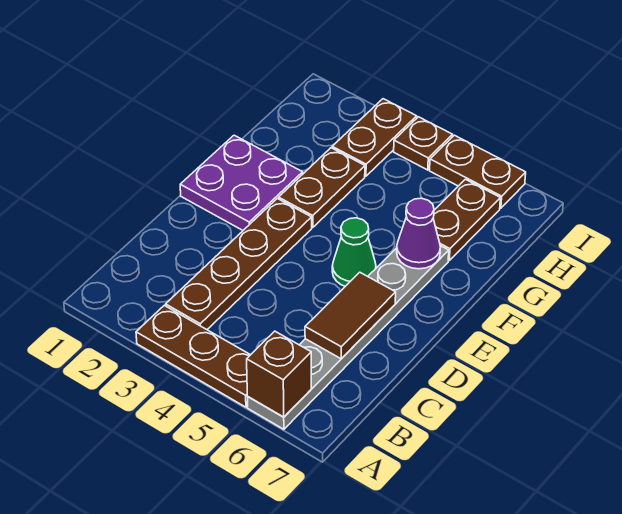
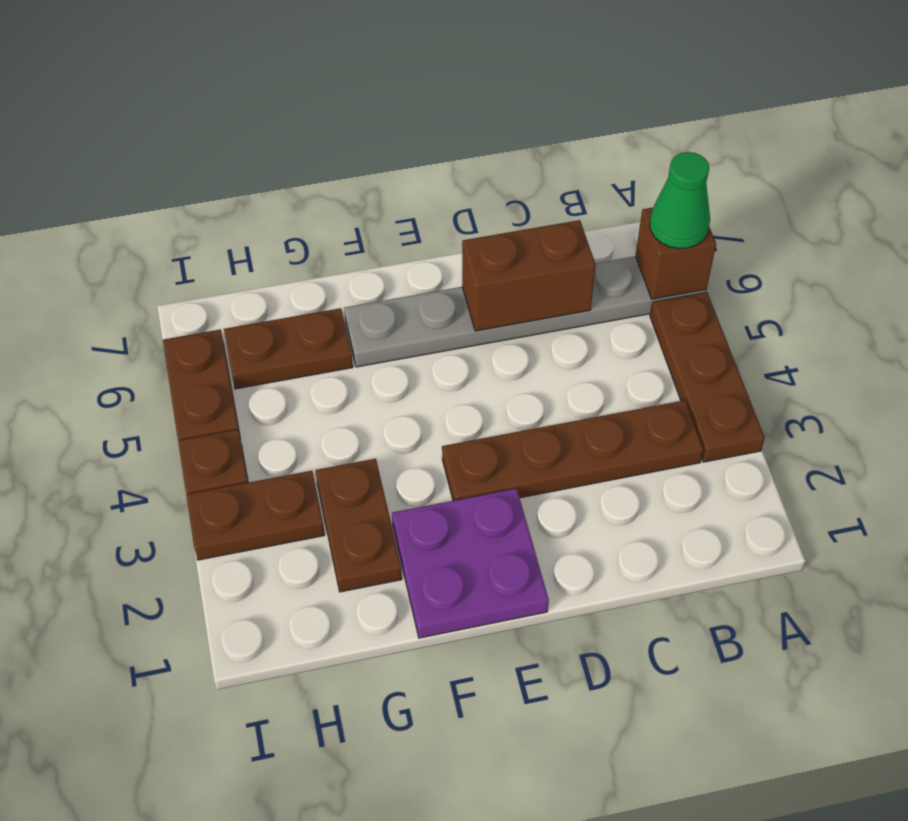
brown tile C6:D6 level 2 -> brown brick C6:D6 level 2
green cone E5 level 1 -> green cone A6 level 3
brown plate F3:G3 level 1 -> brown plate G2:G3 level 1
purple cone F6 level 2 -> none

